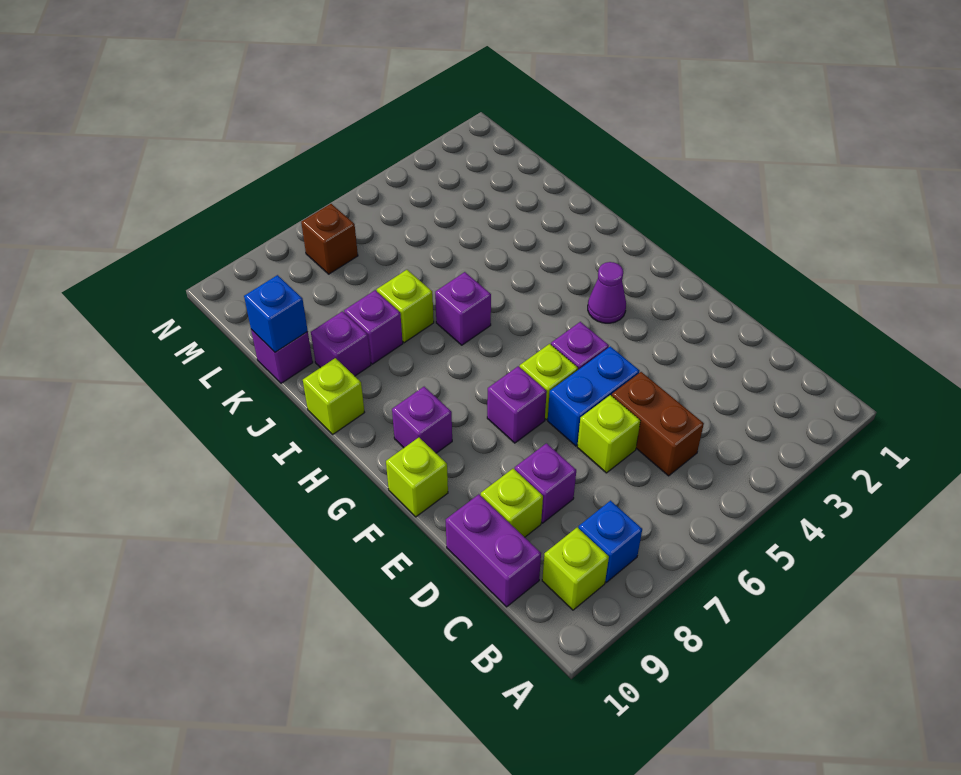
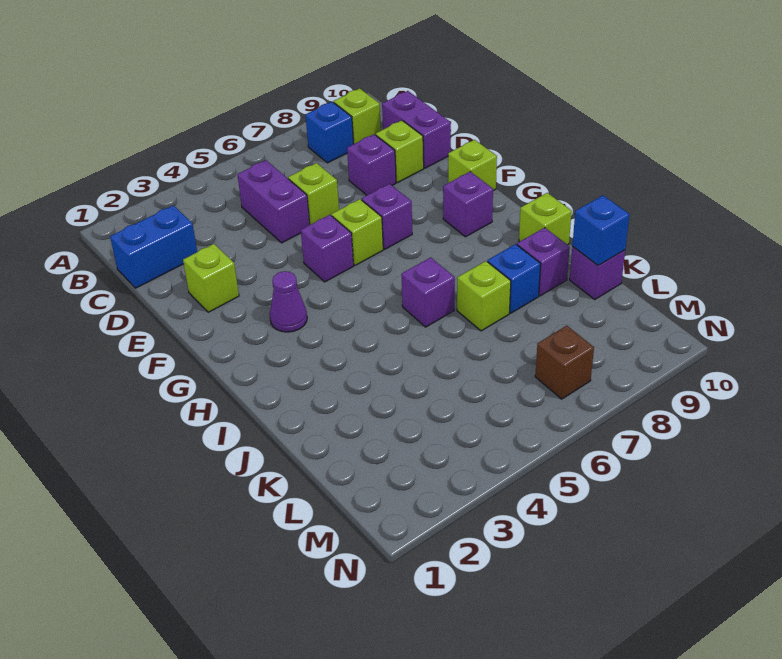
brown brick C5:D5 level 1 -> purple brick C5:D5 level 1
none -> lime brick E2 level 1
blue brick E5:E6 level 1 -> blue brick C1:C2 level 1
purple brick J8 level 1 -> blue brick J8 level 1

